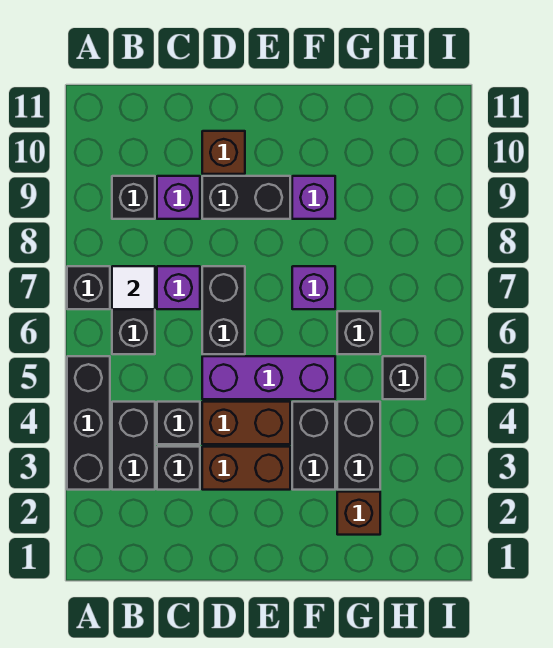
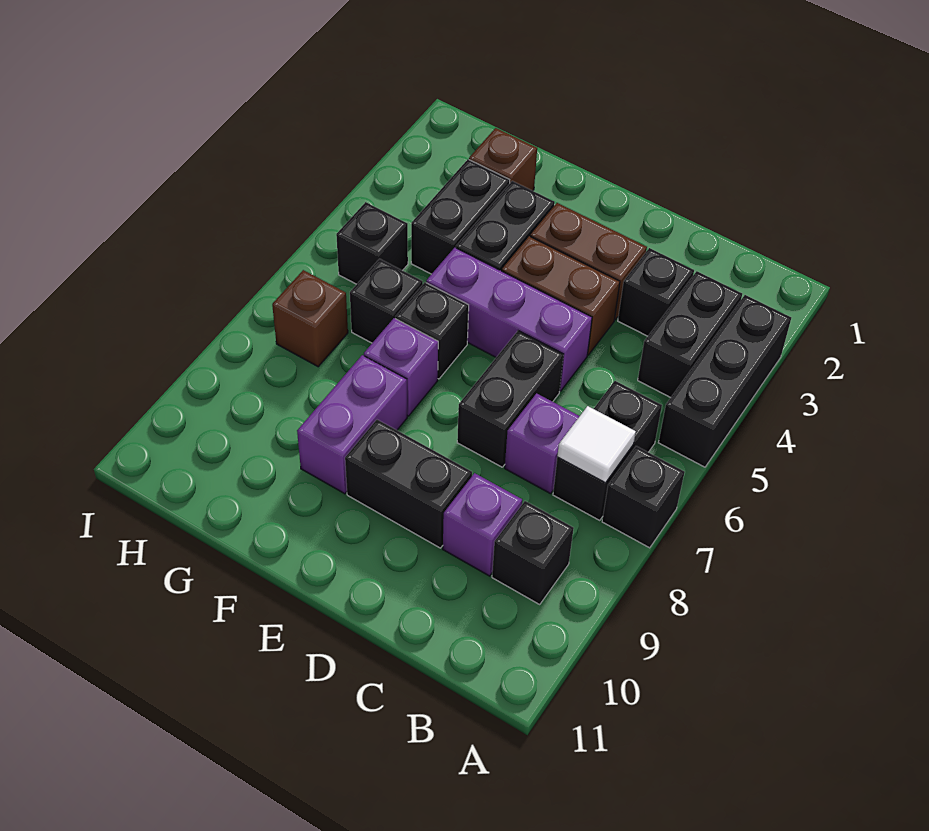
black brick C4 level 1 -> black brick F6 level 1
brown brick D10 level 1 -> brown brick H7 level 1
purple brick F9 level 1 -> purple brick F8:F9 level 1

